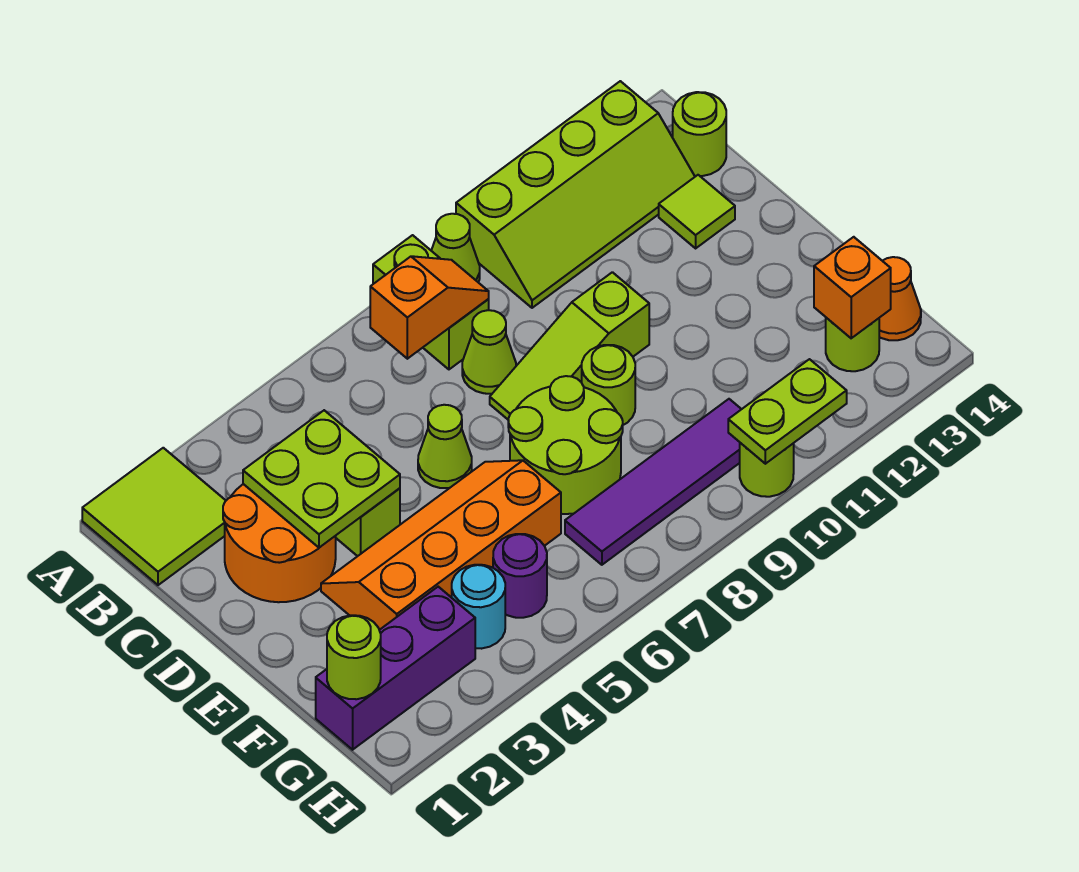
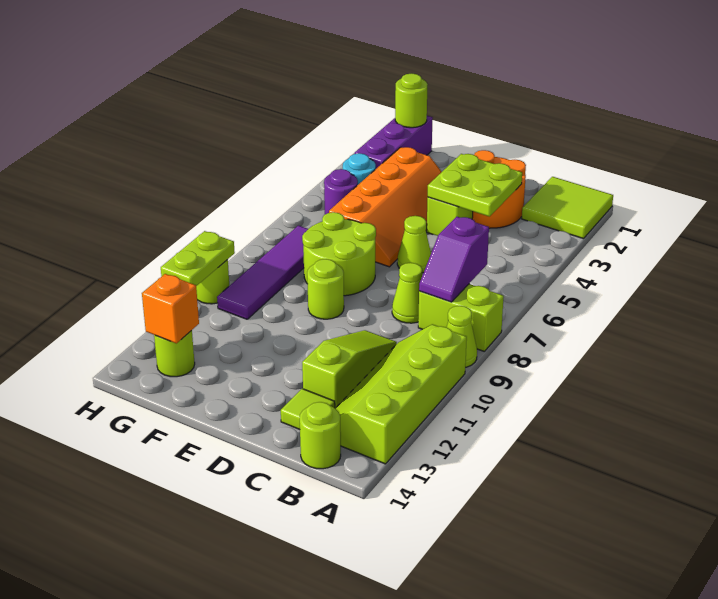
orange slope B7:B8 level 2 top 7 -> purple slope B7:B8 level 2 top 7
lime slope D8:D10 level 1 top 10 -> lime slope C10:C12 level 1 top 12
orange cone G14 level 1 -> none

